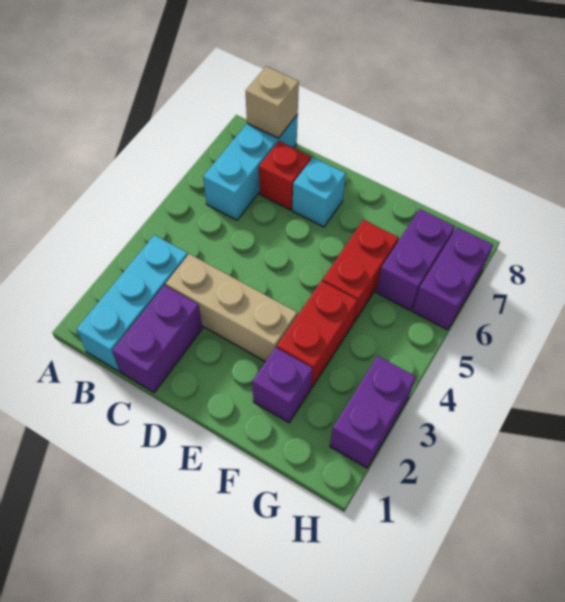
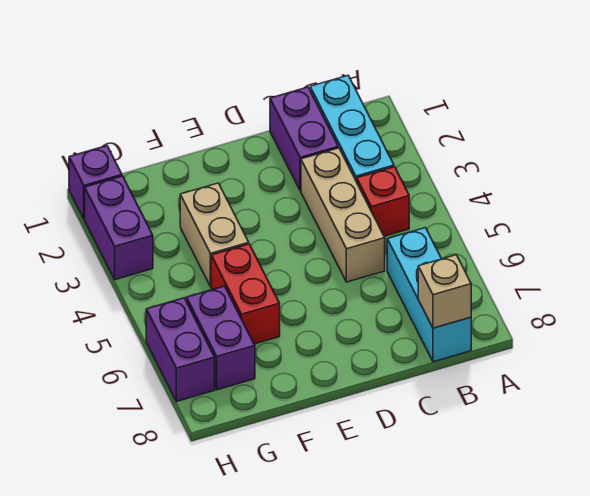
tan brick C3:E3 level 1 -> tan brick C3:C5 level 1
red brick C7 level 1 -> red brick B4 level 1
cyan brick D7 level 1 -> none
purple brick F2 level 1 -> purple brick H1 level 1
red brick F3:F4 level 1 -> tan brick F3:F4 level 1

